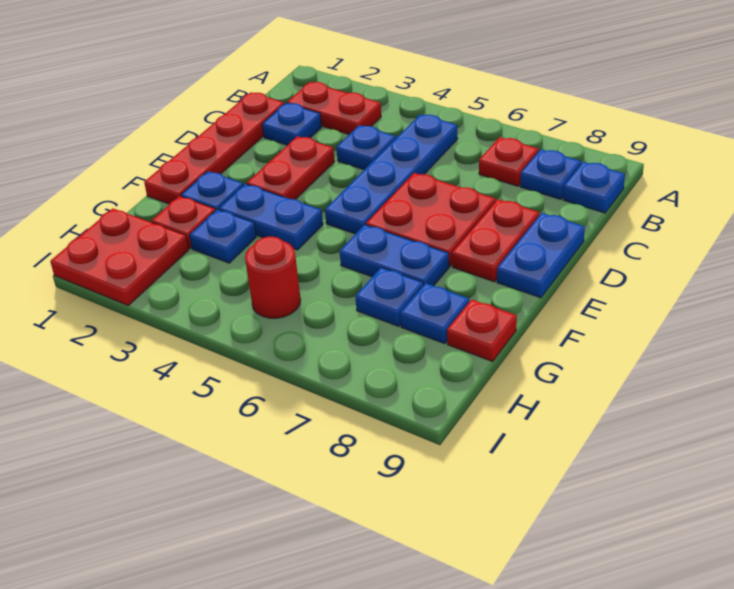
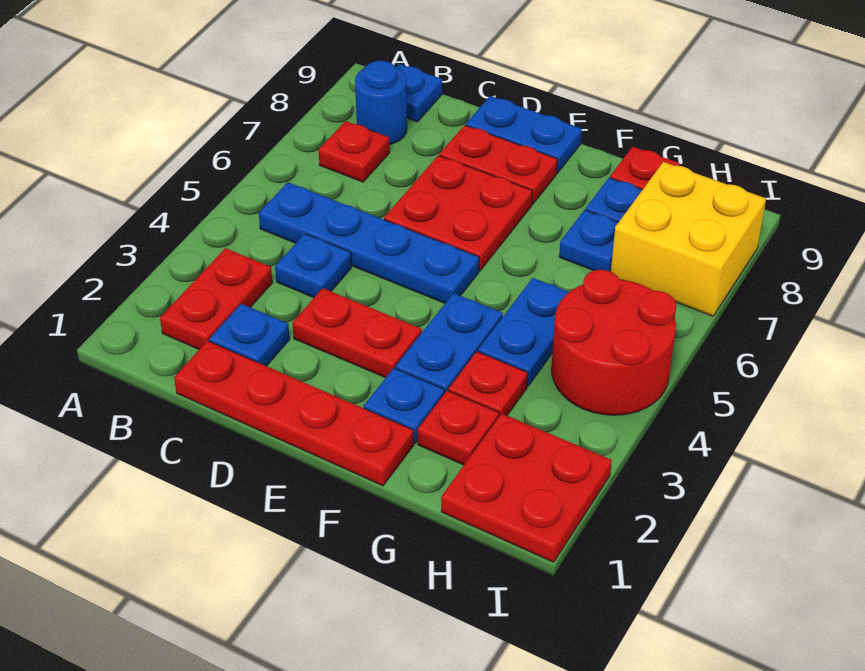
blue plate B8 level 1 -> blue round brick B8 level 1
blue plate F6:F7 level 1 -> blue plate G4:G5 level 1
blue plate G3 level 1 -> red plate G3 level 1
red round brick H5 level 1 -> red round brick H4:I5 level 1
none -> yellow brick H7:I8 level 1

